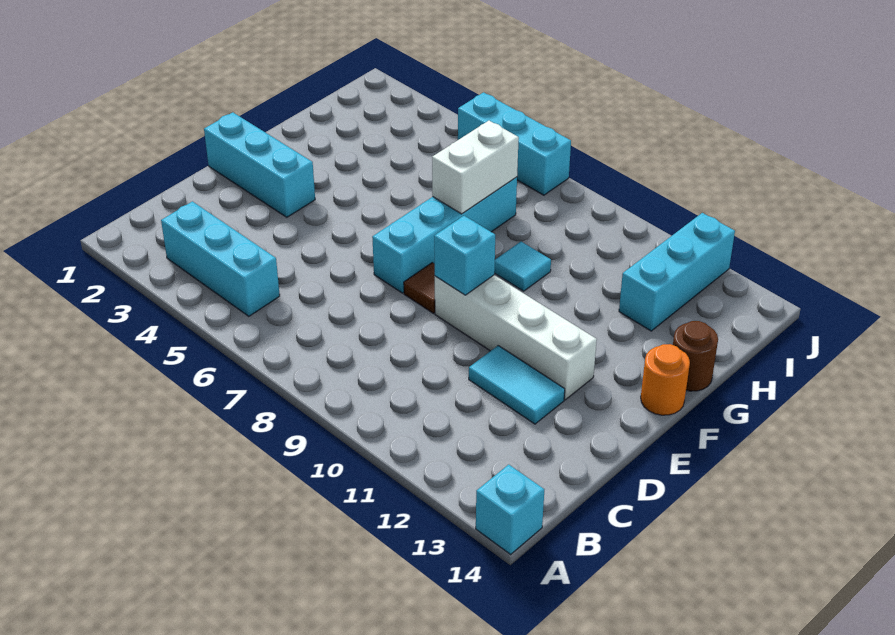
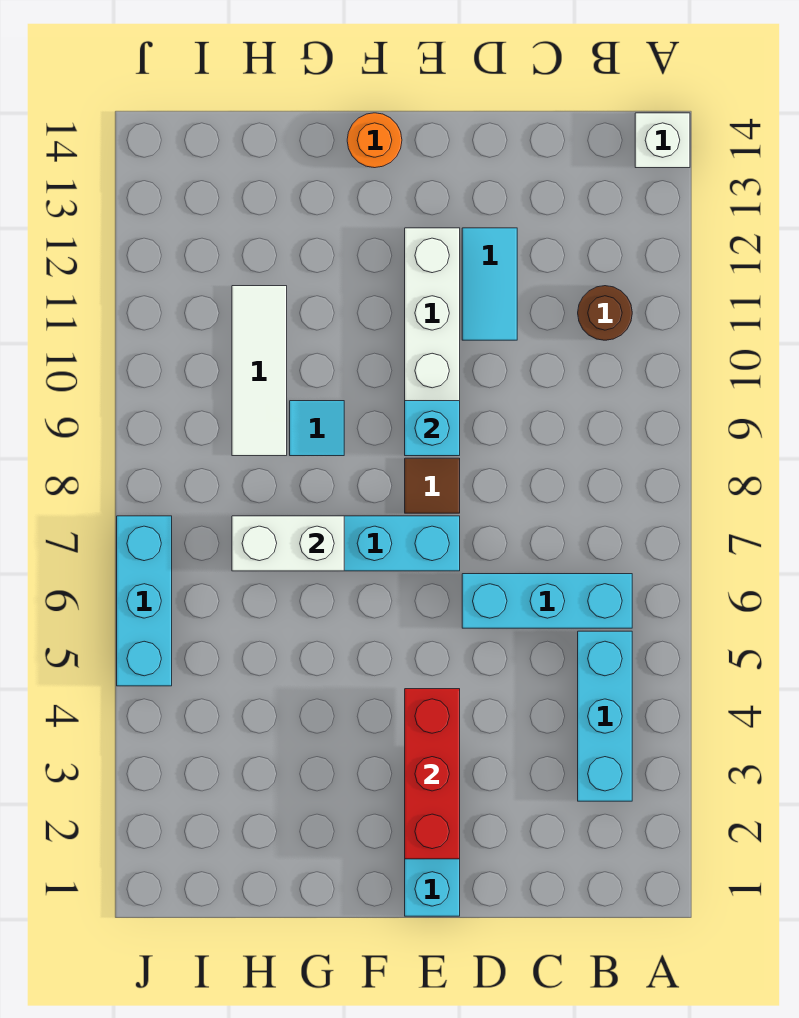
cyan brick A14 level 1 -> white brick A14 level 1
none -> red brick E2:E4 level 2
brown round brick G14 level 1 -> brown round brick B11 level 1
none -> white tile H9:H11 level 1
cyan brick H12:J12 level 1 -> cyan brick B6:D6 level 1

